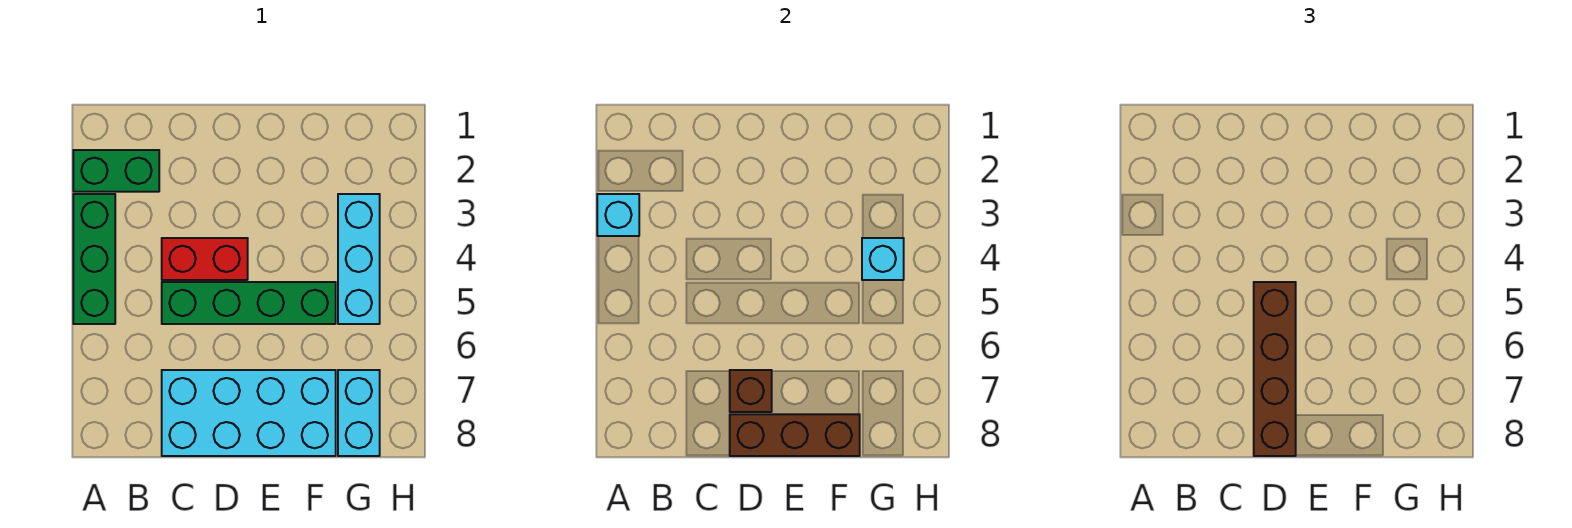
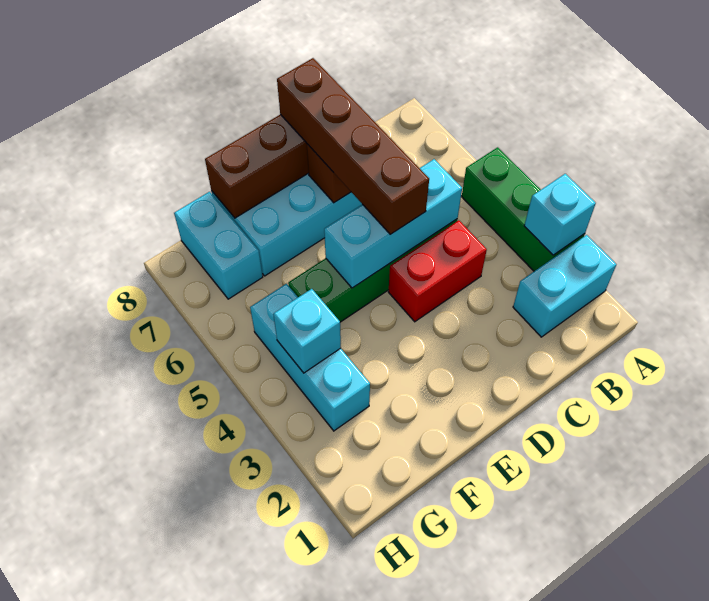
green brick A2:B2 level 1 -> cyan brick A2:B2 level 1
none -> cyan brick C5:E5 level 2

